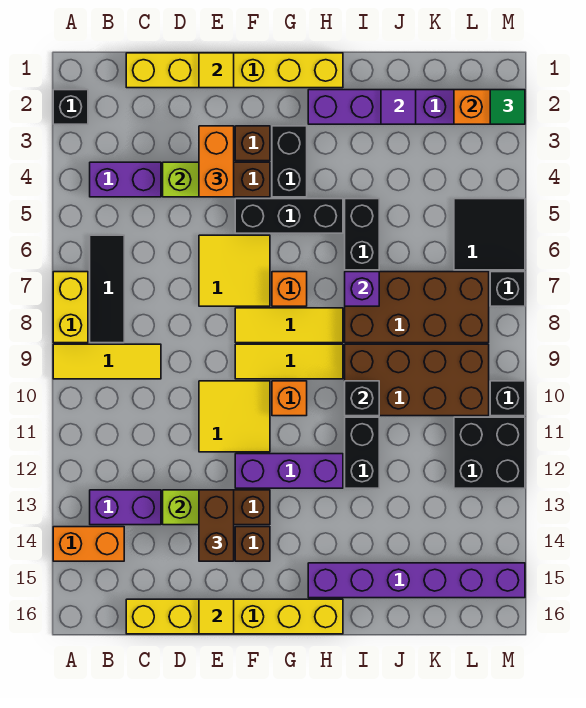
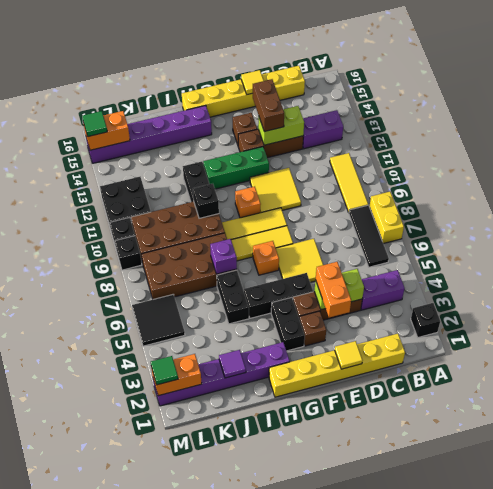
yellow tile A9:C9 level 1 -> yellow tile B9:B11 level 1
orange brick A14:B14 level 1 -> orange brick L15:M15 level 2
purple brick F12:H12 level 1 -> green brick F12:H12 level 1
black brick M7 level 1 -> black brick M9 level 1
none -> green tile M15 level 3

